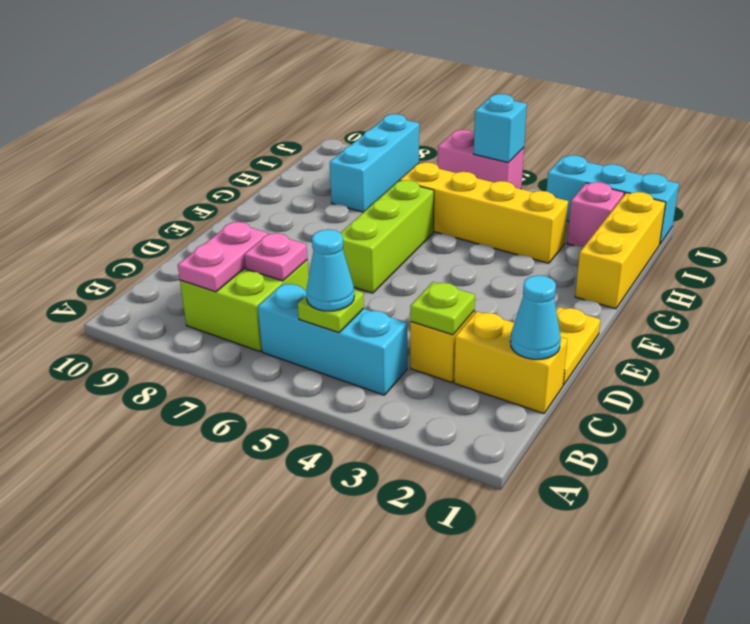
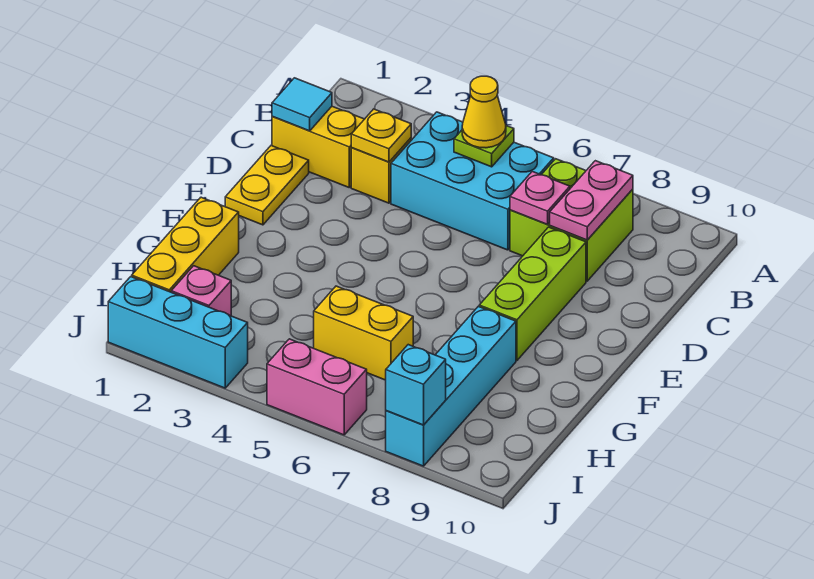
cyan brick B4:B6 level 1 -> cyan brick B4:C6 level 1
cyan cone B5 level 3 -> yellow cone B5 level 3
cyan cone C1 level 2 -> cyan tile C1 level 2
lime plate C3 level 2 -> yellow plate C3 level 2
lime brick E6:G6 level 1 -> lime brick D8:F8 level 1
yellow brick H3:H6 level 1 -> yellow brick H5:H6 level 1
cyan brick H8:J8 level 1 -> cyan brick G8:J8 level 1
cyan brick J5 level 2 -> cyan brick J8 level 2

